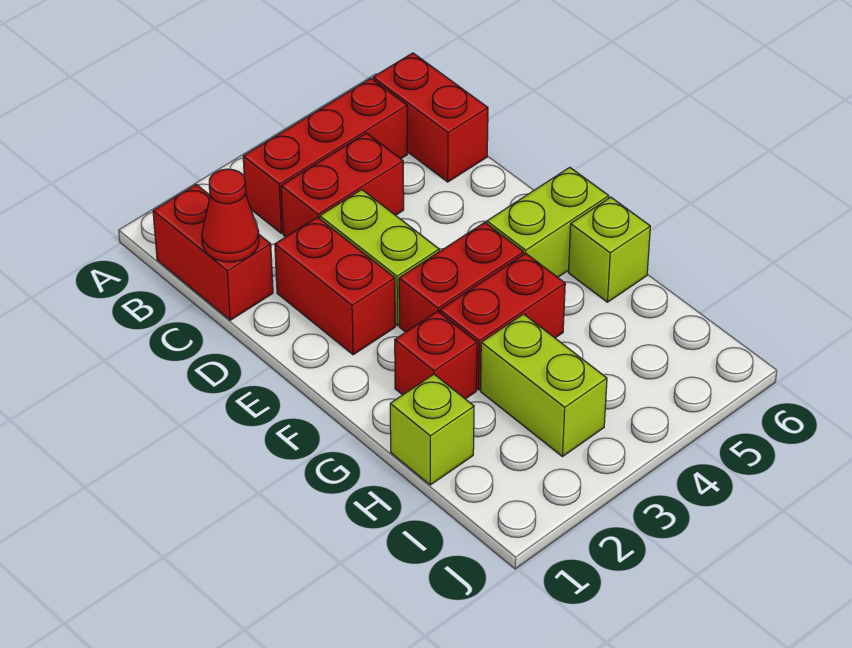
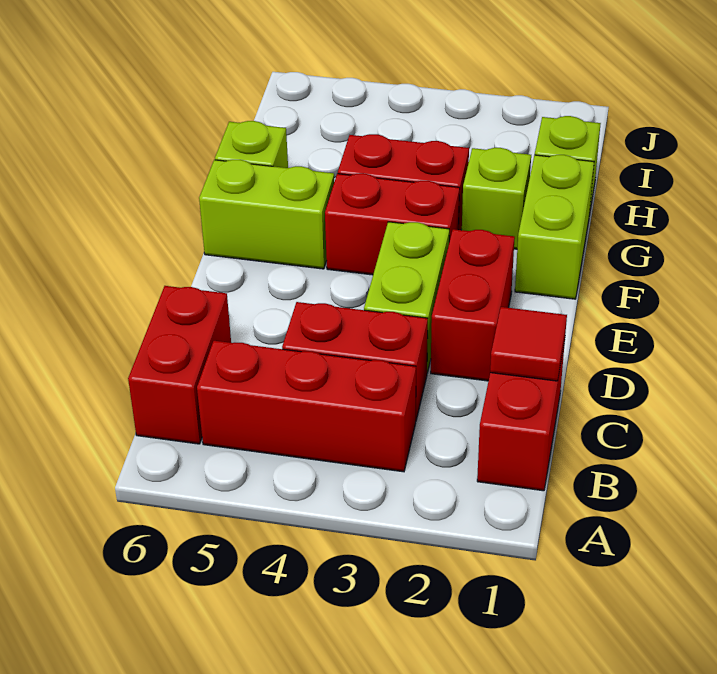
red cone C1 level 2 -> red tile C1 level 2
red brick G2 level 1 -> lime brick G2 level 1
lime brick H3:I3 level 1 -> lime brick F1:G1 level 1

